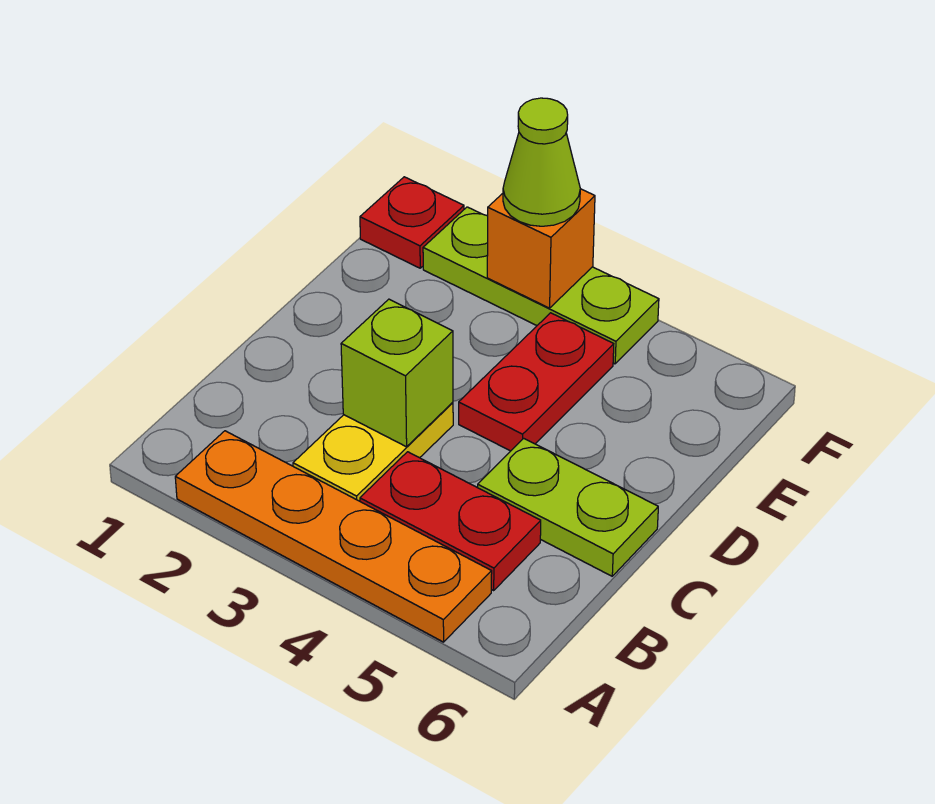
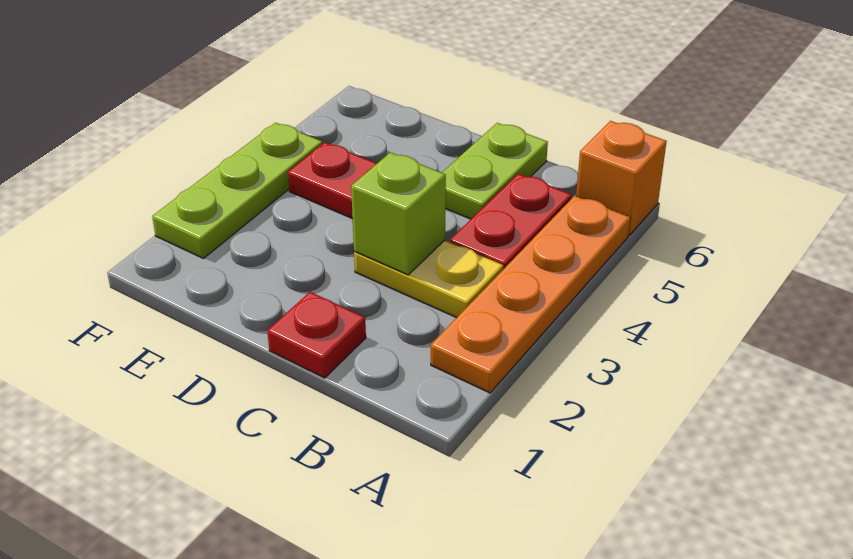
red plate F1 level 1 -> red plate C1 level 1
orange brick F3 level 2 -> orange brick A6 level 1
lime cone F3 level 3 -> none

